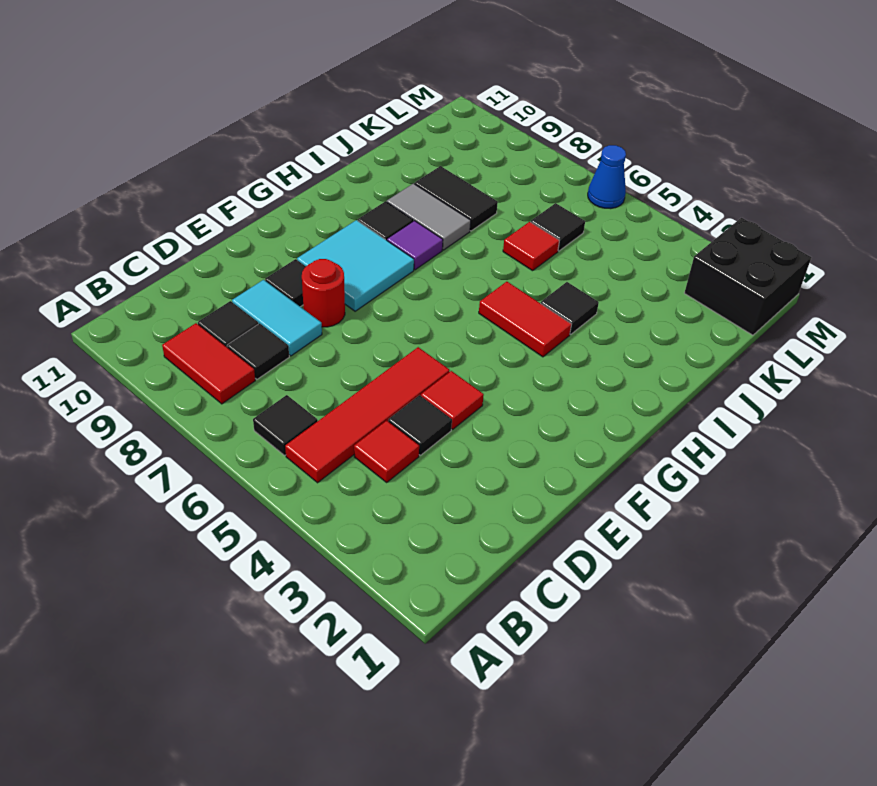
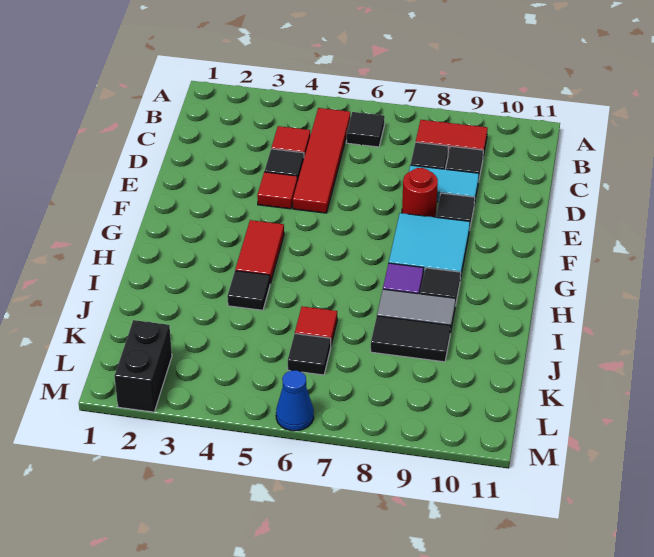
red tile H4:H5 level 1 -> red tile G4:H4 level 1
black brick L1:M2 level 1 -> black brick L2:M2 level 1

